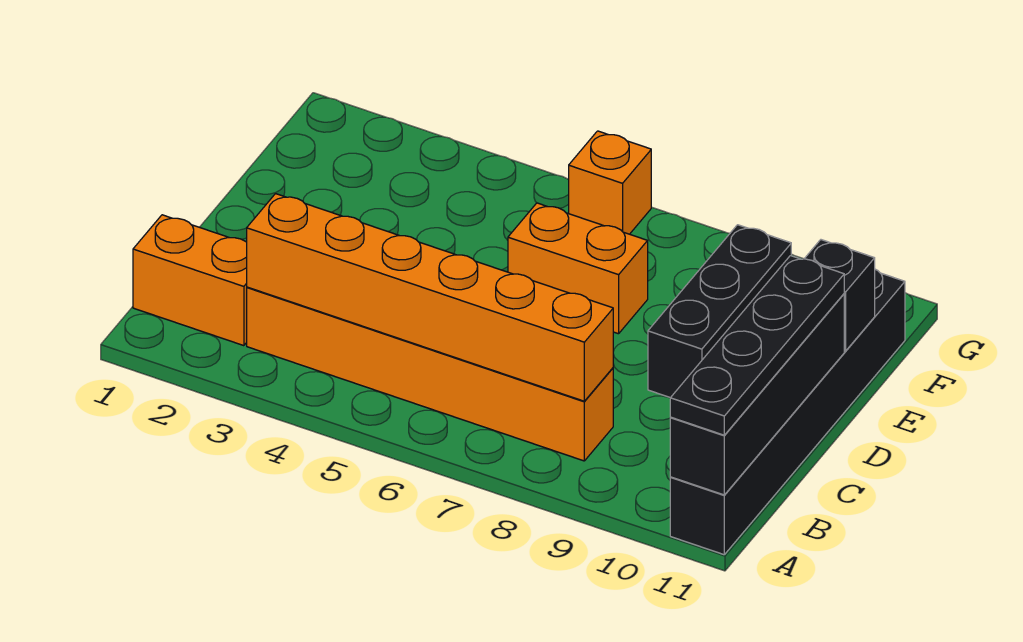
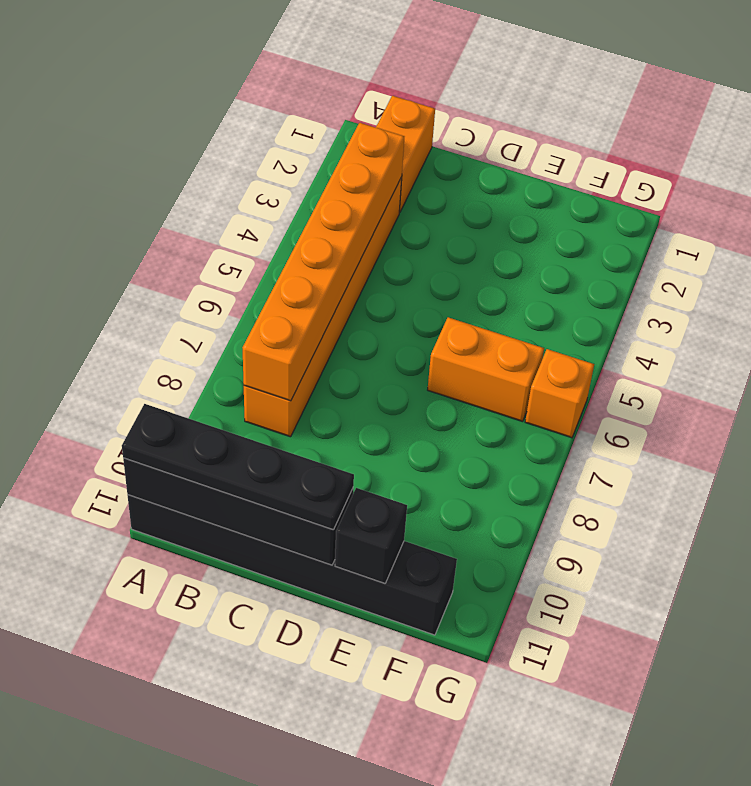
black brick D9:F9 level 1 -> none
orange brick E6:E7 level 1 -> orange brick E6:F6 level 1

